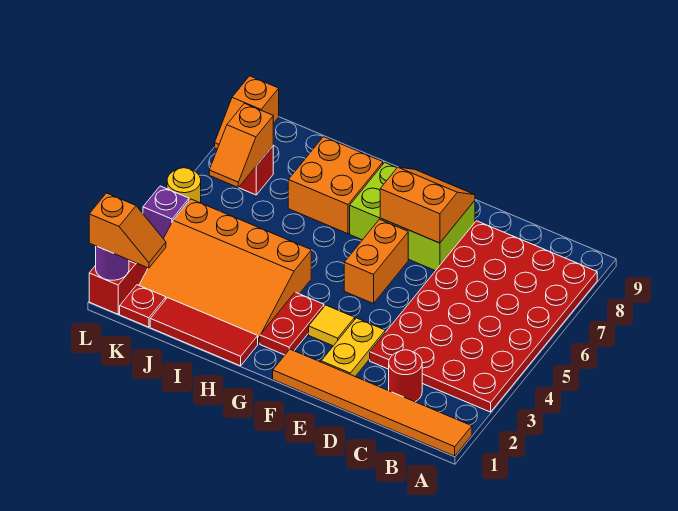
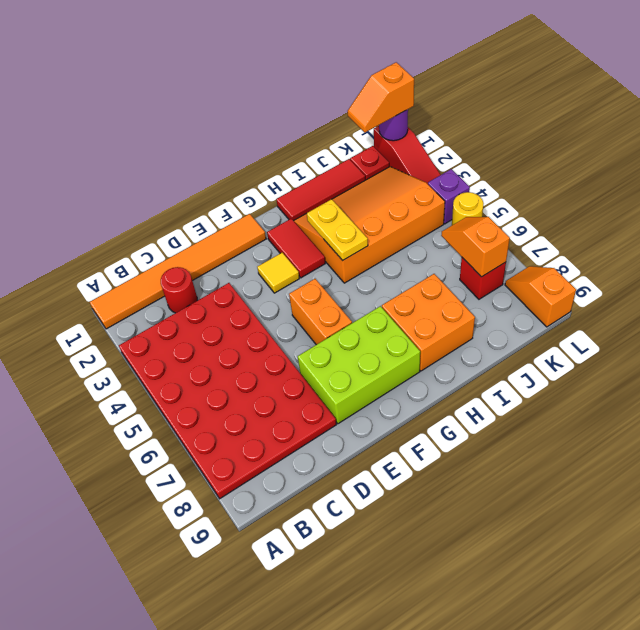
yellow plate E2:E3 level 1 -> yellow plate H3:H4 level 2
orange slope E7:F8 level 2 top 7 -> none
red plate G2:G3 level 1 -> red tile G2:G3 level 1

